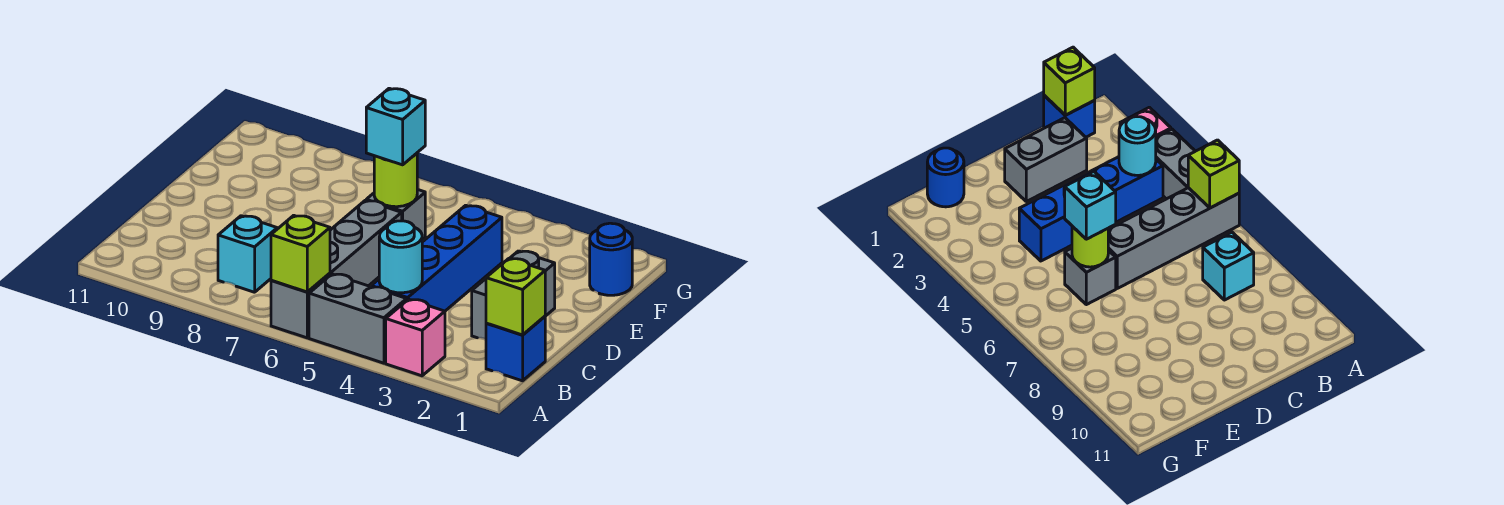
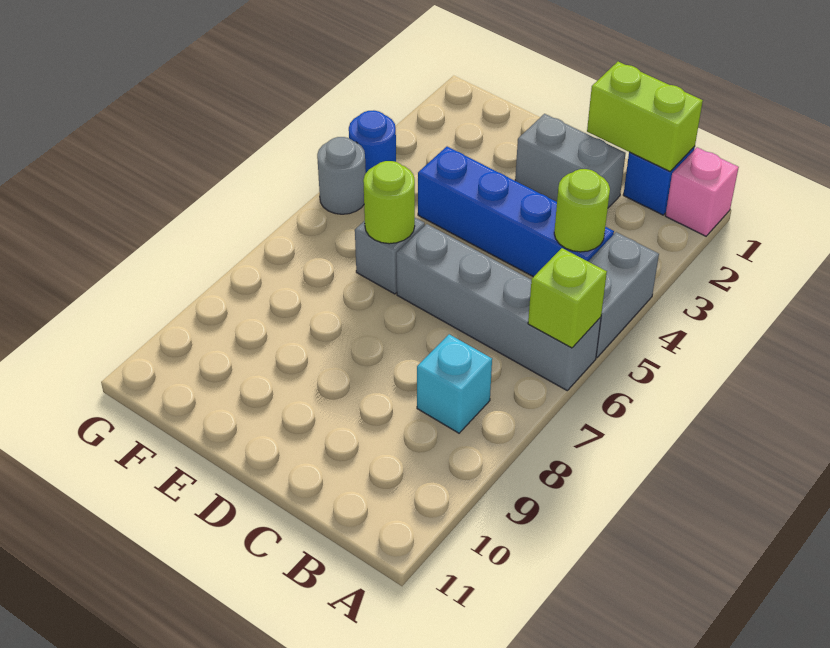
pink brick A3 level 1 -> pink brick A1 level 1
lime brick B1 level 2 -> lime brick B1:C1 level 2
cyan round brick B4 level 2 -> lime round brick B4 level 2
cyan brick E6 level 3 -> none
blue round brick F1 level 1 -> blue round brick G4 level 1
none -> grey round brick G5 level 1

